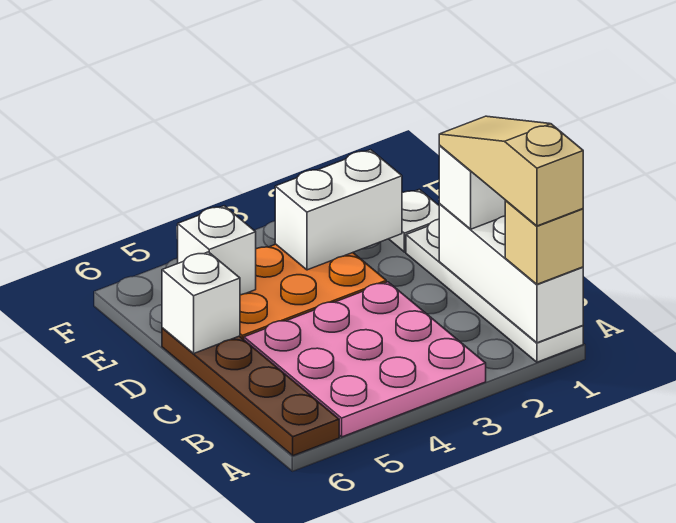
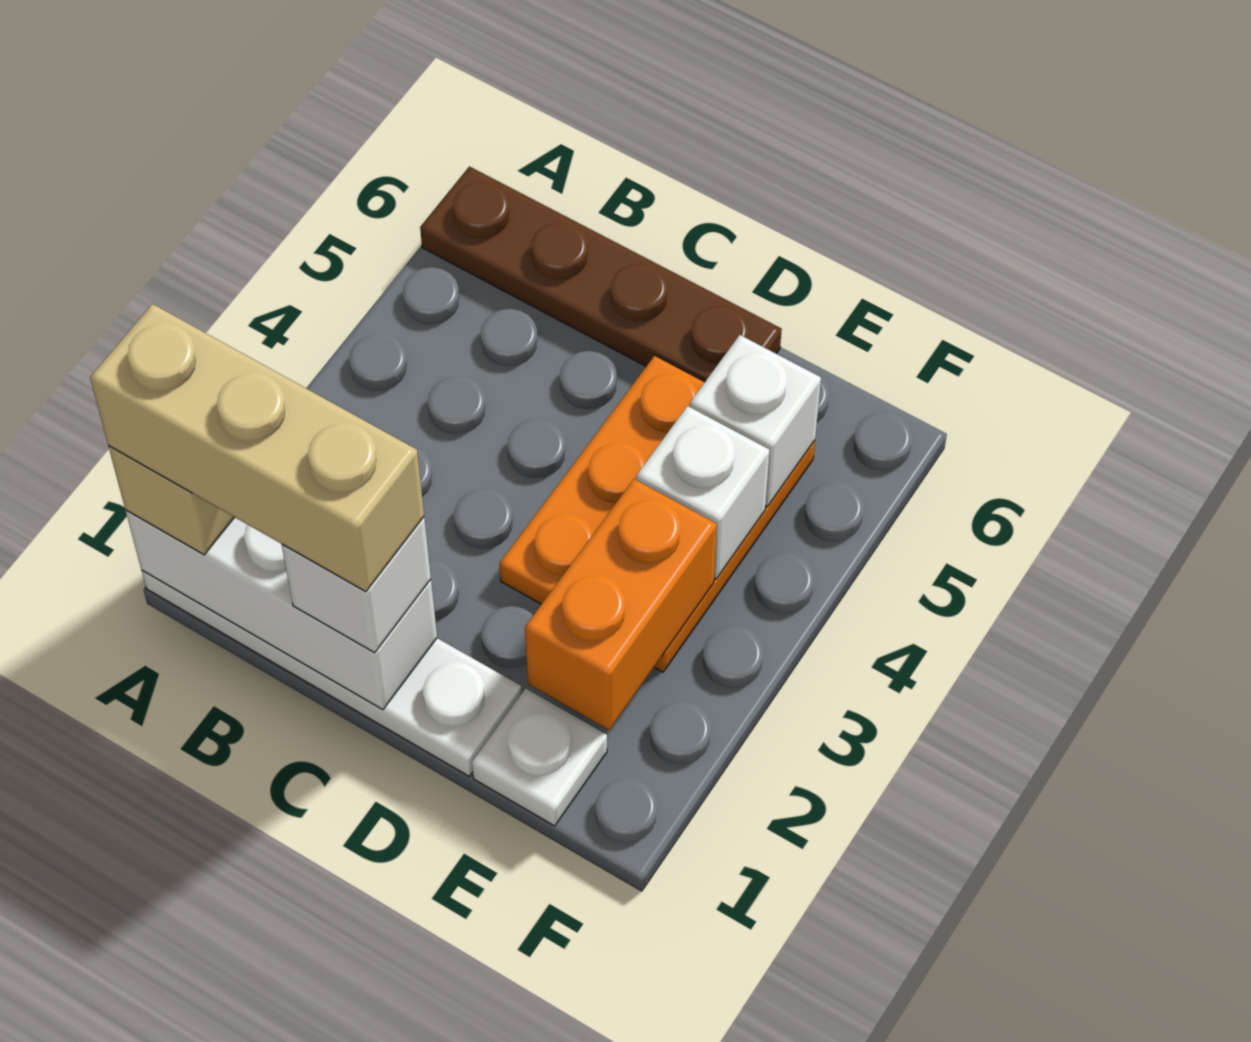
tan slope A1:C1 level 4 top A -> tan brick A1:C1 level 4
pink plate A3:C5 level 1 -> none
white brick D6 level 2 -> white brick E4 level 2
white brick E2:E3 level 2 -> orange brick E2:E3 level 2

